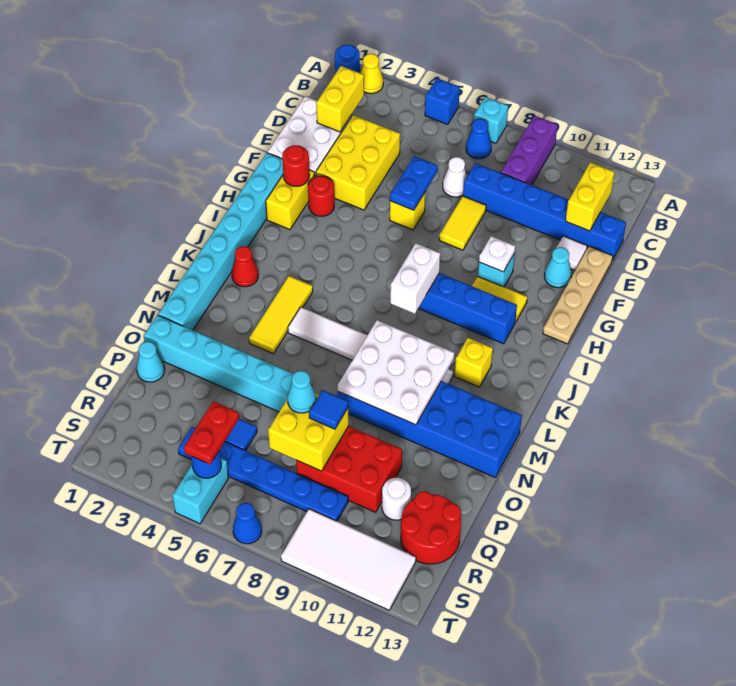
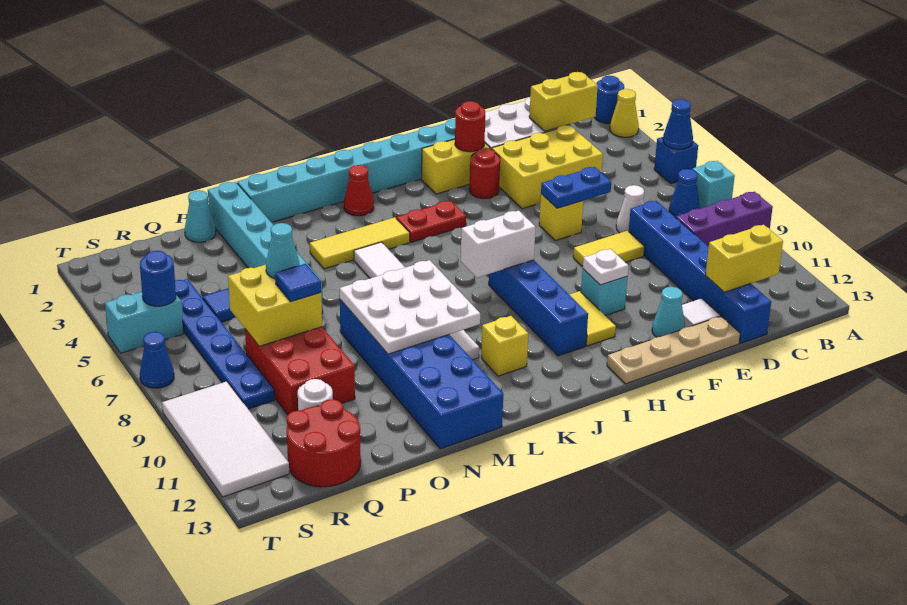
none -> blue cone A5 level 2
red plate R5:S5 level 3 -> red plate I4:J4 level 1

